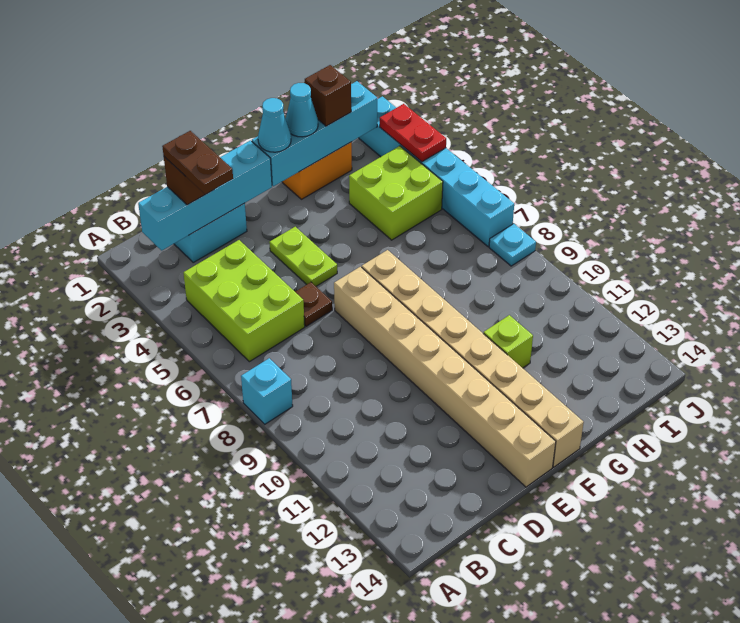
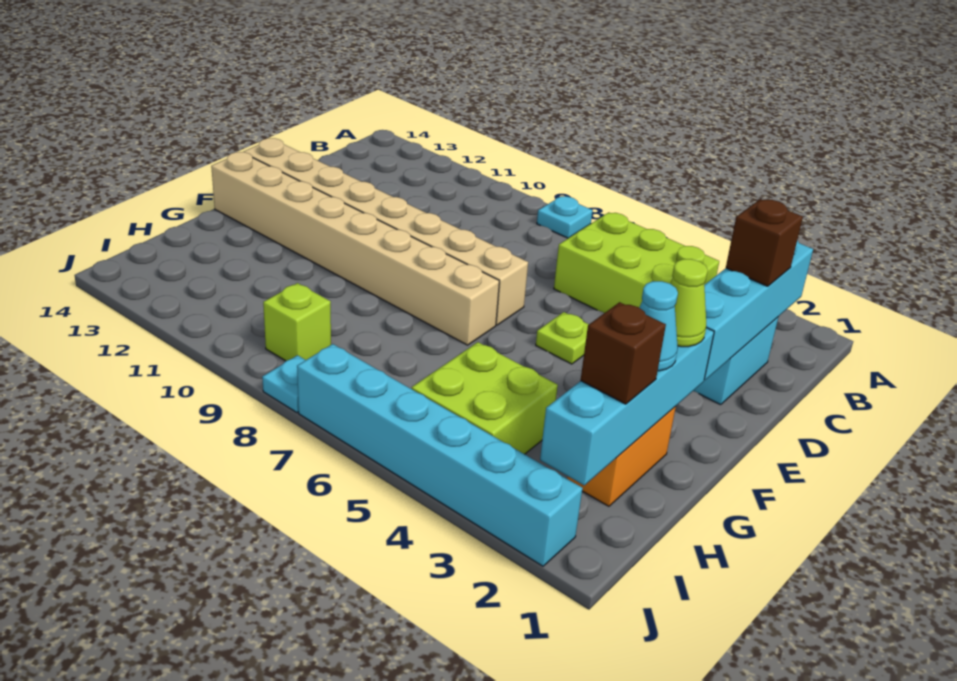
cyan brick A8 level 1 -> cyan plate A8 level 1
brown plate C2:C3 level 4 -> none
brown plate D6 level 1 -> none
lime plate E4:E5 level 1 -> lime plate E5 level 1
cyan cone F2 level 3 -> lime cone F2 level 3
lime brick G11 level 1 -> lime brick I9 level 1
red plate J3:J4 level 2 -> none

